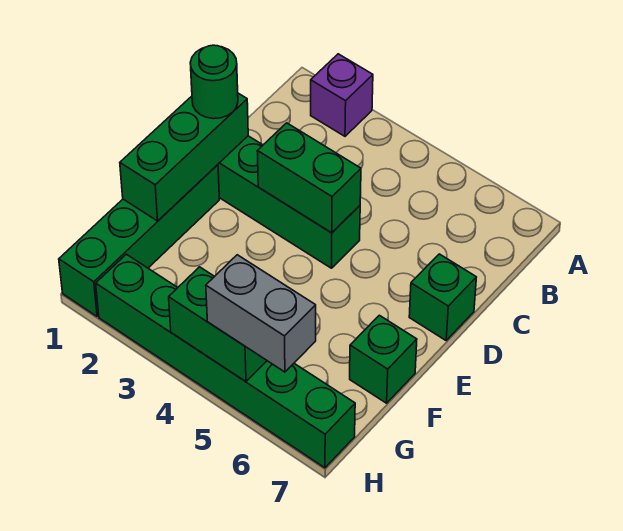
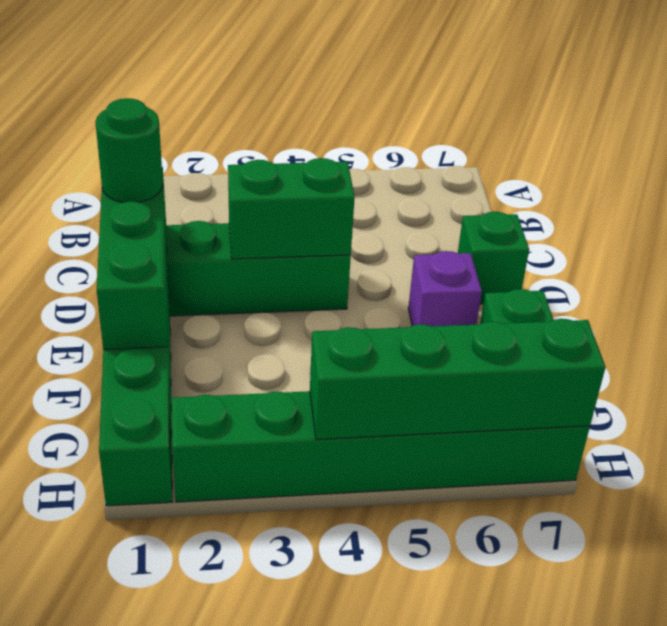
purple brick A2 level 1 -> purple brick E6 level 1
green brick H4:H5 level 2 -> green brick H4:H7 level 2
grey brick H5:H6 level 3 -> none

